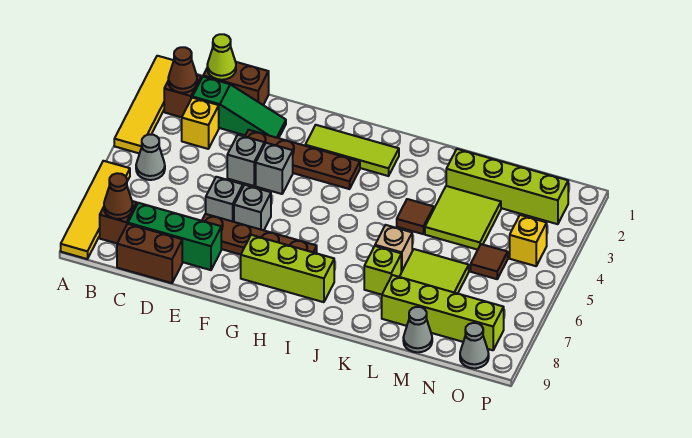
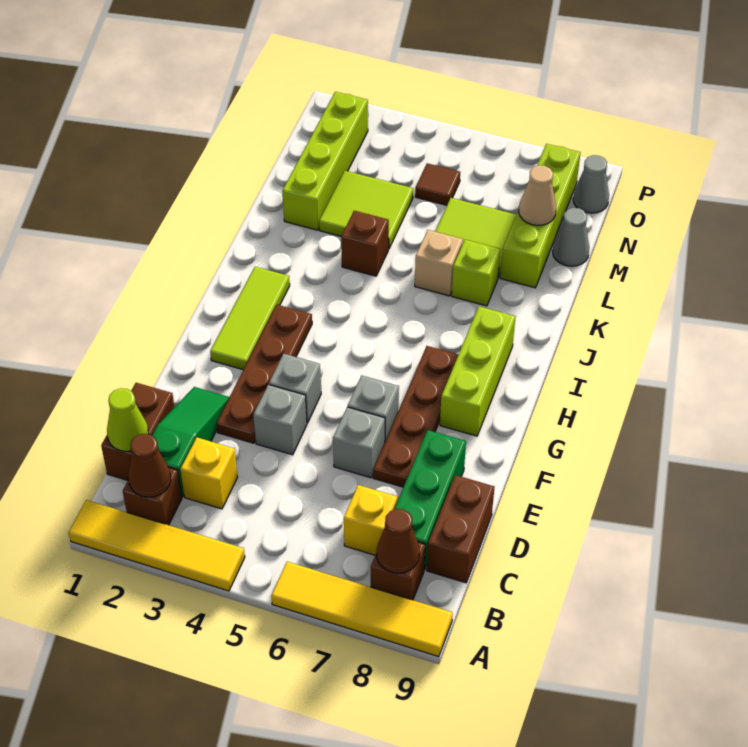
grey cone B5 level 1 -> none
brown tile K4 level 1 -> brown brick K4 level 1
none -> tan cone M8 level 2
yellow brick O4 level 1 -> yellow brick C7 level 1

